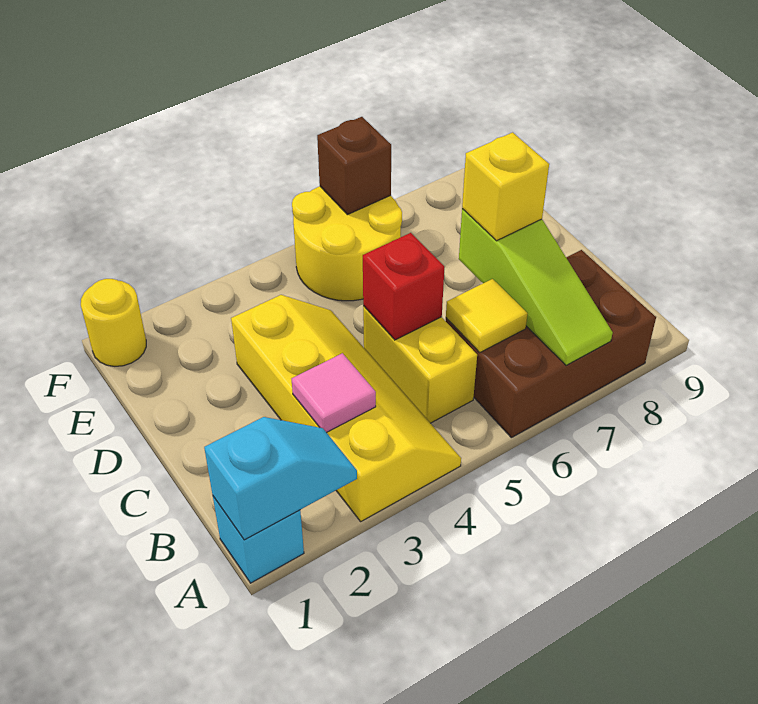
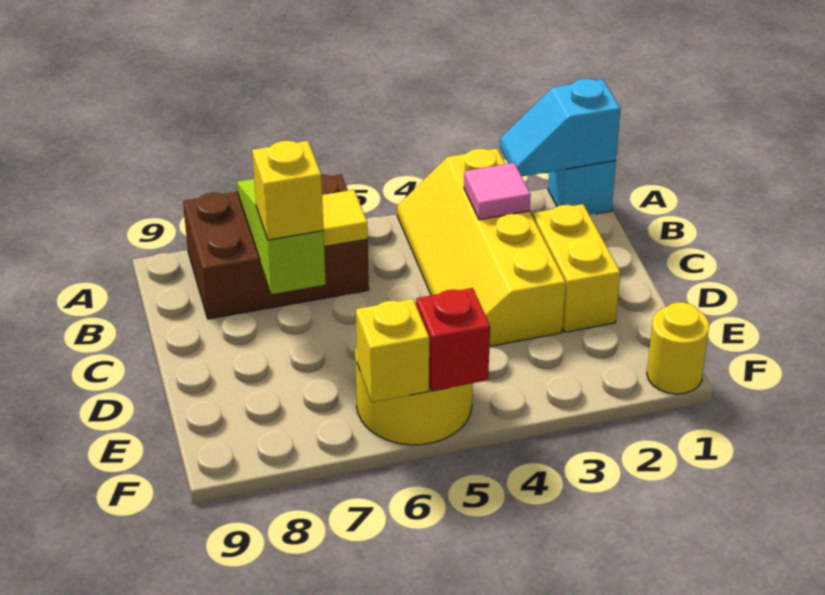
yellow brick B5:C5 level 1 -> yellow brick C2:D2 level 1
red brick C5 level 2 -> red brick F5 level 2
brown brick F6 level 2 -> yellow brick F6 level 2

